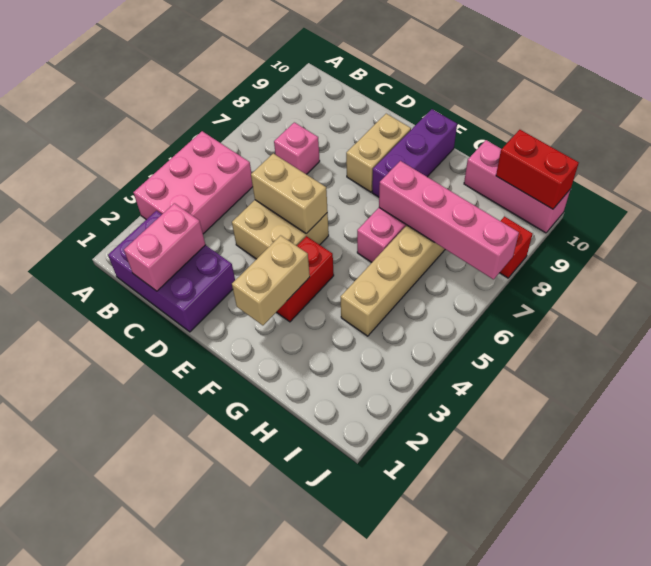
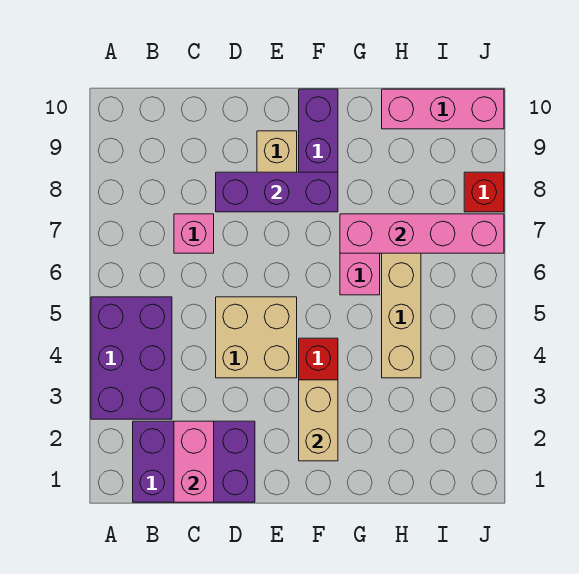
pink brick A3:B5 level 1 -> purple brick A3:B5 level 1
tan brick D5:E5 level 2 -> none
none -> purple brick D8:F8 level 2
red brick I10:J10 level 2 -> none

